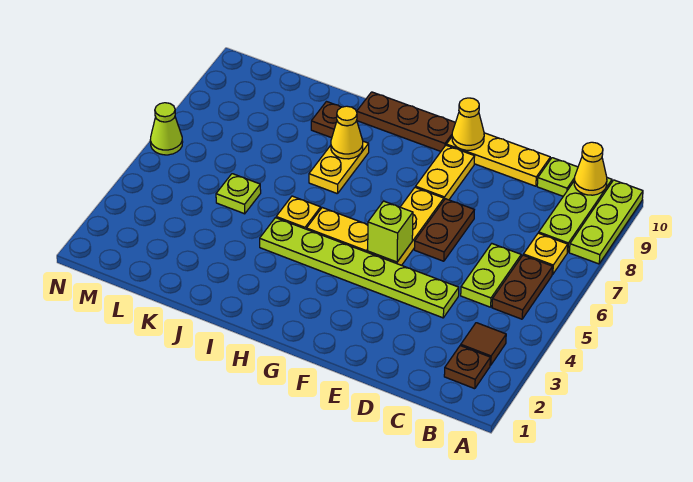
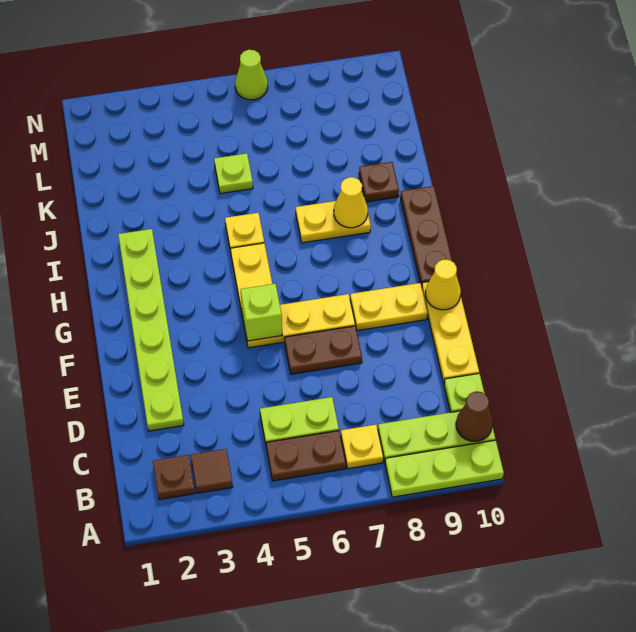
yellow cone B10 level 2 -> brown cone B10 level 2
lime plate D4:I4 level 1 -> lime plate D2:I2 level 1

